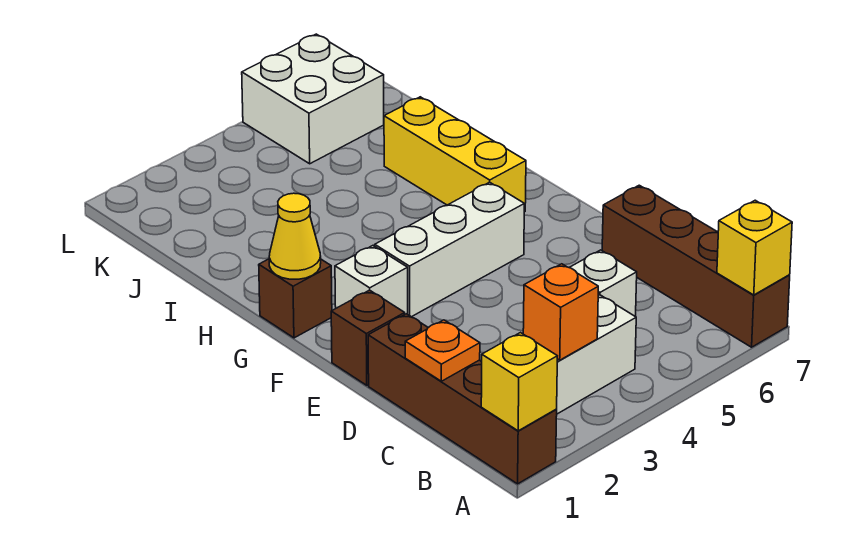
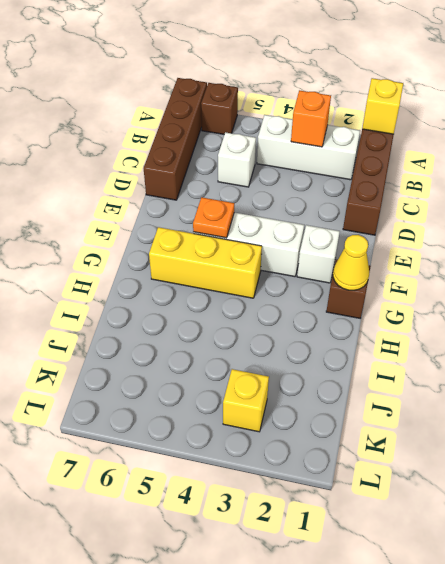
yellow brick A7 level 2 -> yellow brick K3 level 1
orange plate C1 level 2 -> orange plate F5 level 2
brown brick E1 level 1 -> brown brick A6 level 1
yellow brick G6:I6 level 1 -> yellow brick G4:G6 level 1
white brick K5:L6 level 1 -> none

